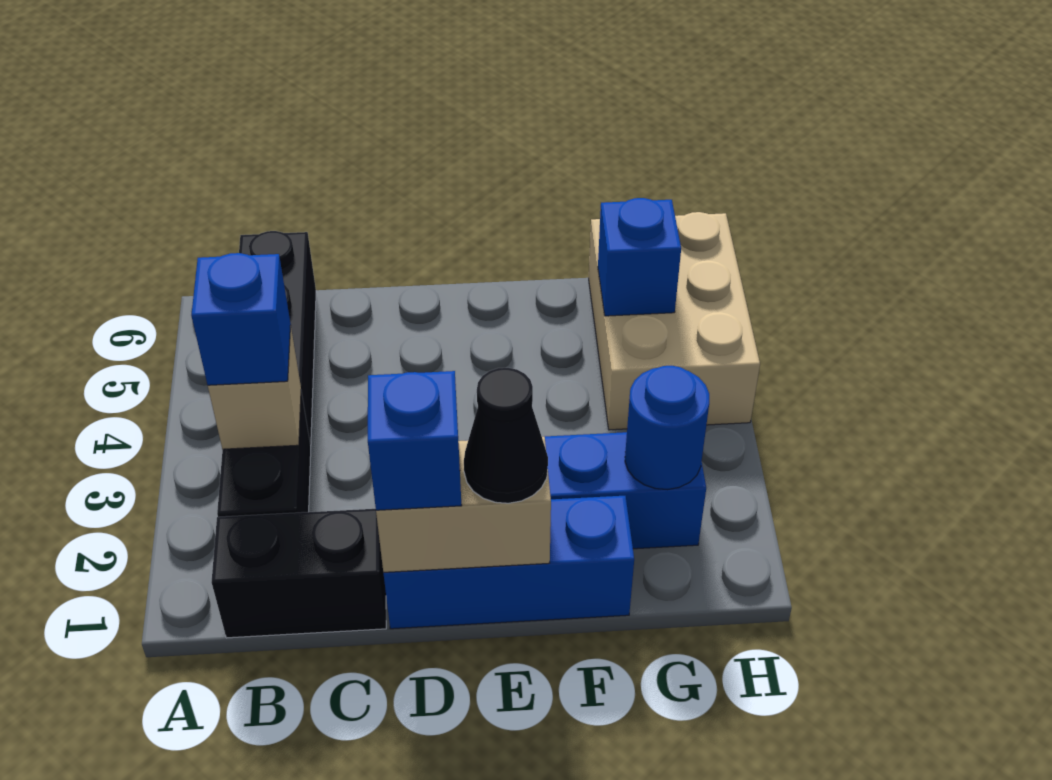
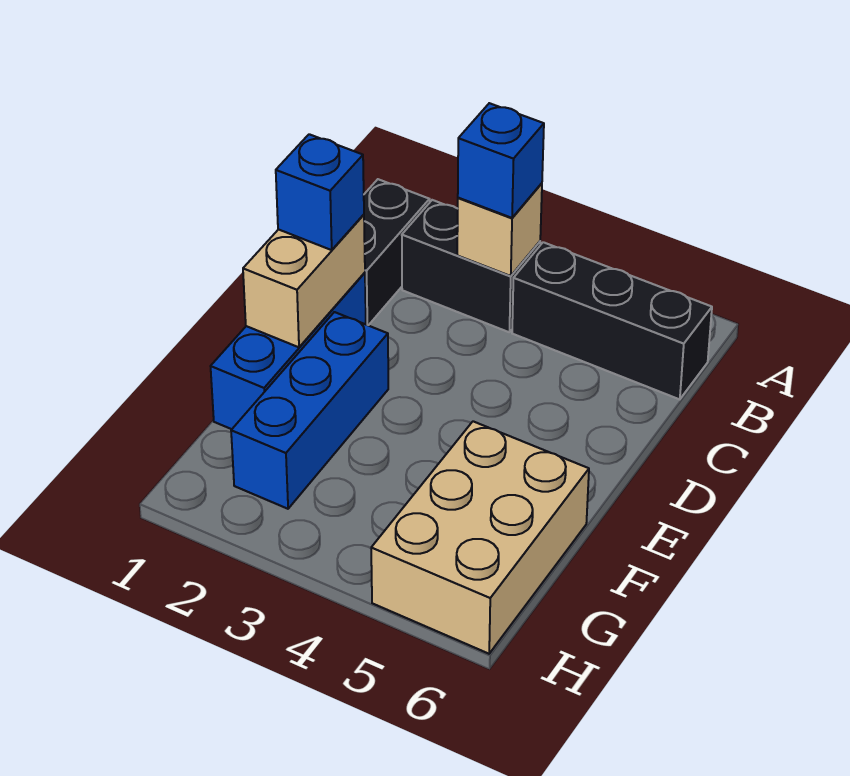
black cone E1 level 3 -> none
blue round brick G2 level 2 -> none
tan brick G4:H6 level 1 -> tan brick F5:H6 level 1
blue brick G5 level 2 -> none

